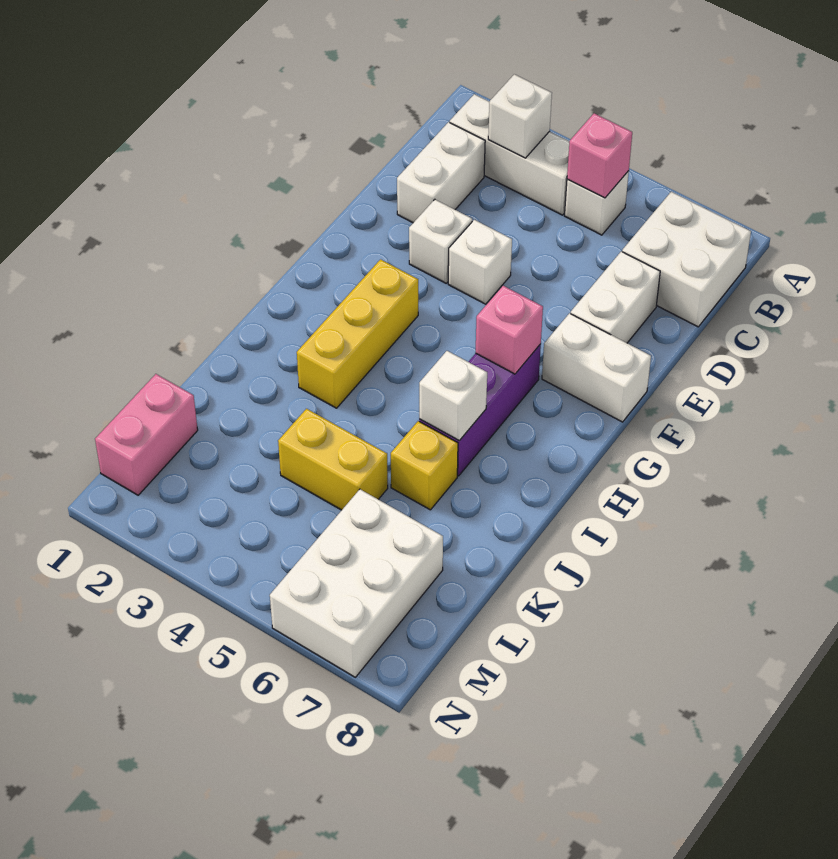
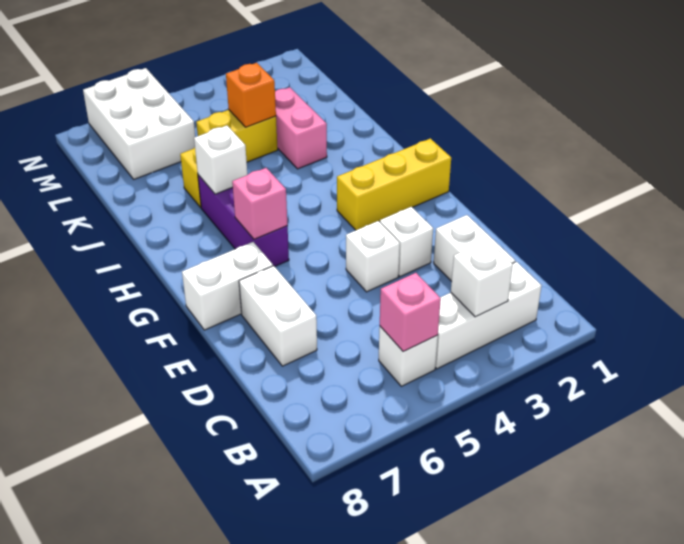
white brick B7:C8 level 1 -> none
yellow brick G3:I3 level 1 -> yellow brick G1:G3 level 1
none -> orange brick K4 level 2
pink brick L1:M1 level 1 -> pink brick J3:K3 level 1

